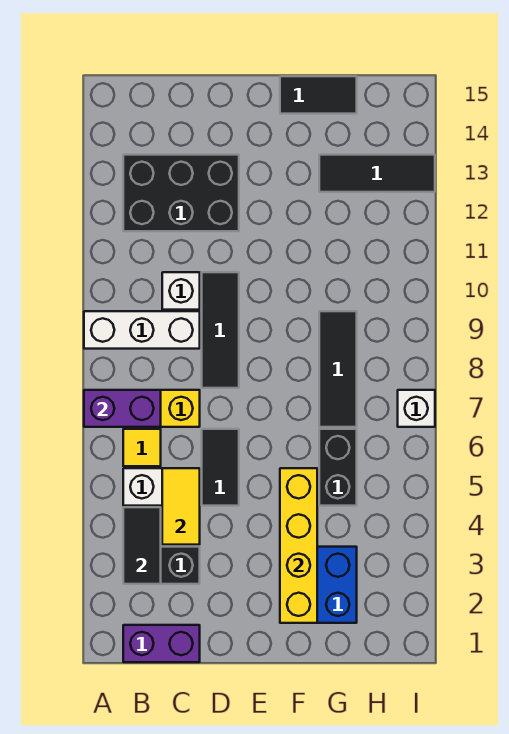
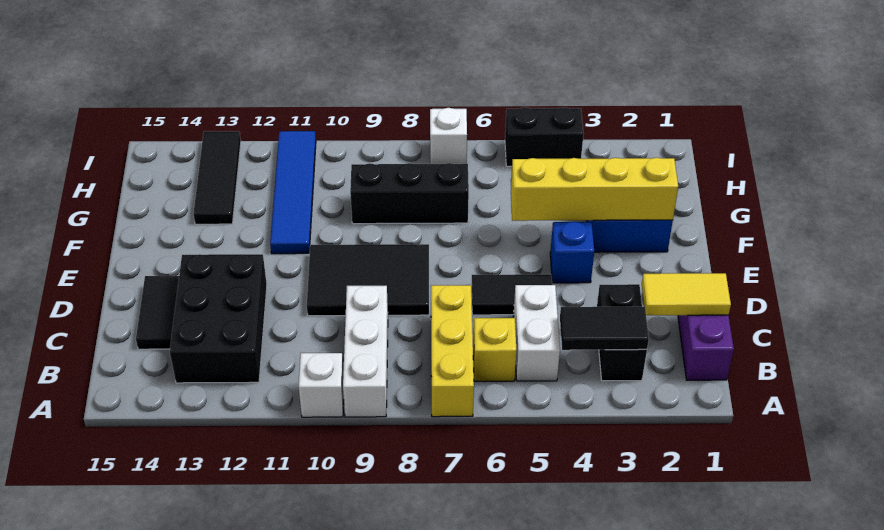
purple brick A7:B7 level 2 -> none
yellow tile B6 level 1 -> yellow brick B6 level 1
yellow tile C4:C5 level 2 -> yellow tile C1:C2 level 2
white brick C10 level 1 -> white brick A10 level 1
black tile D8:D10 level 1 -> black tile D8:E10 level 1
none -> blue brick E4 level 1
none -> blue tile F11:I11 level 1
black tile F15:G15 level 1 -> black tile C14:D14 level 1
black brick G5:G6 level 1 -> black brick I4:I5 level 1
black tile G7:G9 level 1 -> black brick G7:G9 level 1

